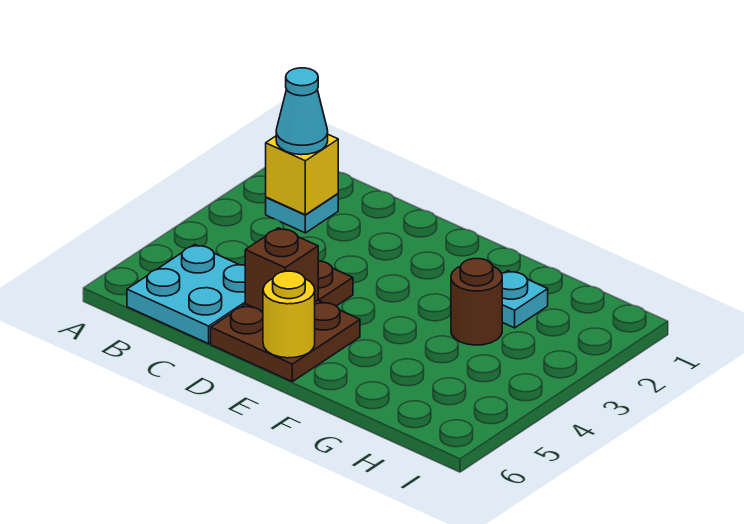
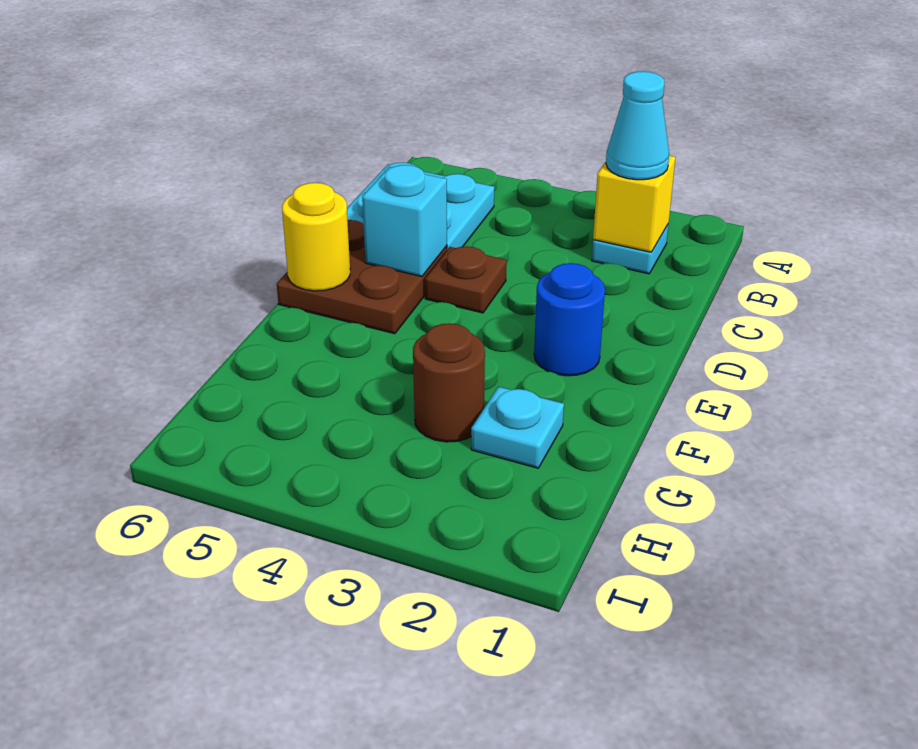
brown brick D5 level 2 -> cyan brick D5 level 2
none -> blue round brick E2 level 1

